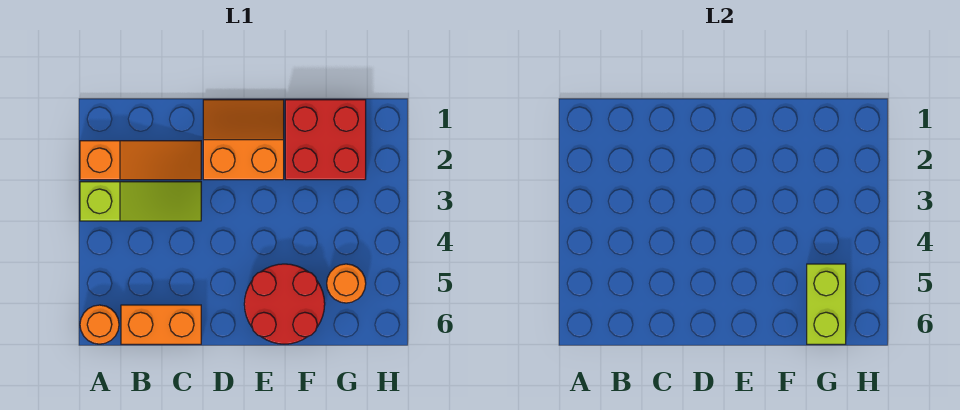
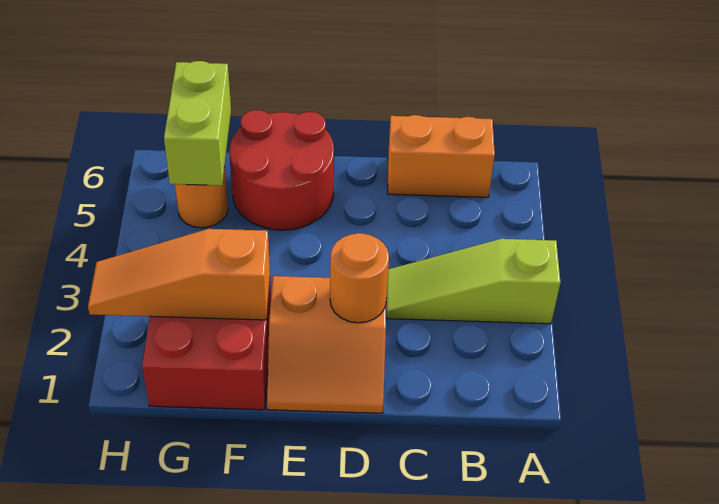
orange slope A2:C2 level 1 top A -> orange slope F2:H2 level 2 top F
orange round brick A6 level 1 -> orange round brick D2 level 2

